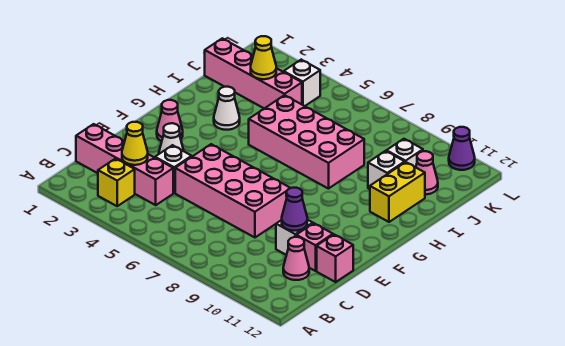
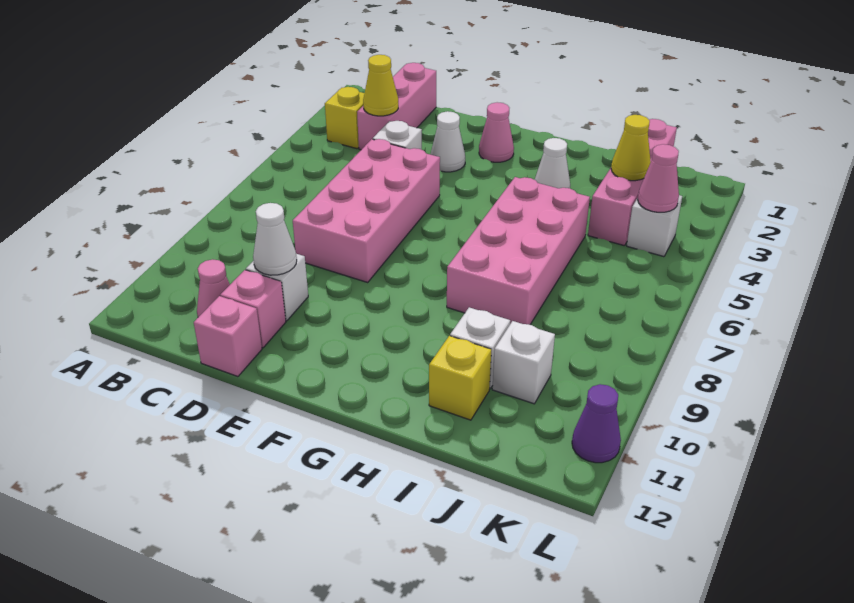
pink brick C1:C4 level 1 -> pink brick C1:C3 level 1
purple cone D10 level 2 -> white cone D10 level 2
yellow brick H11:I11 level 1 -> yellow brick I11 level 1
pink cone J11 level 1 -> pink cone K4 level 2

